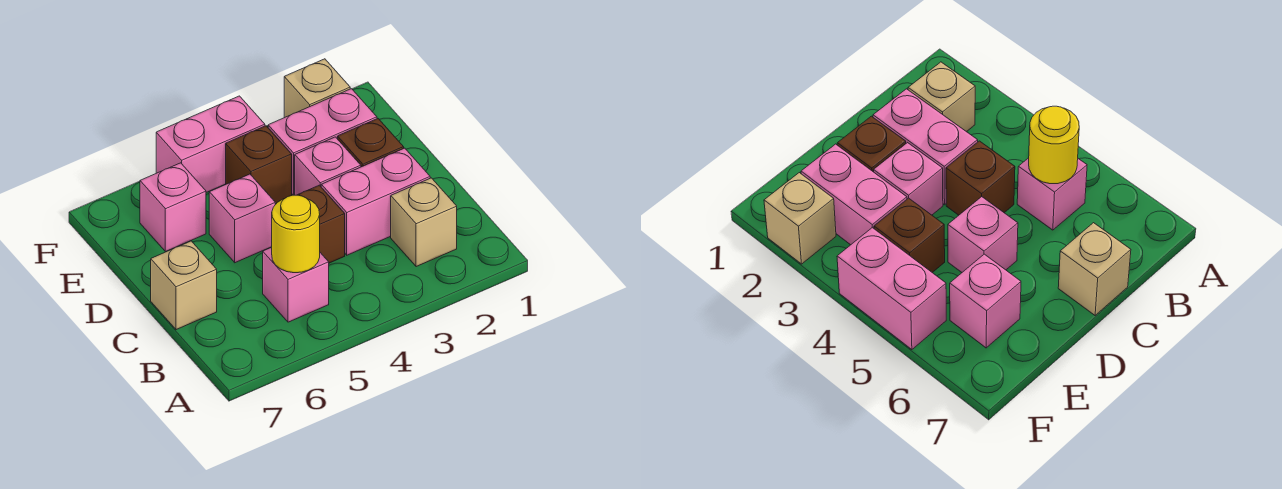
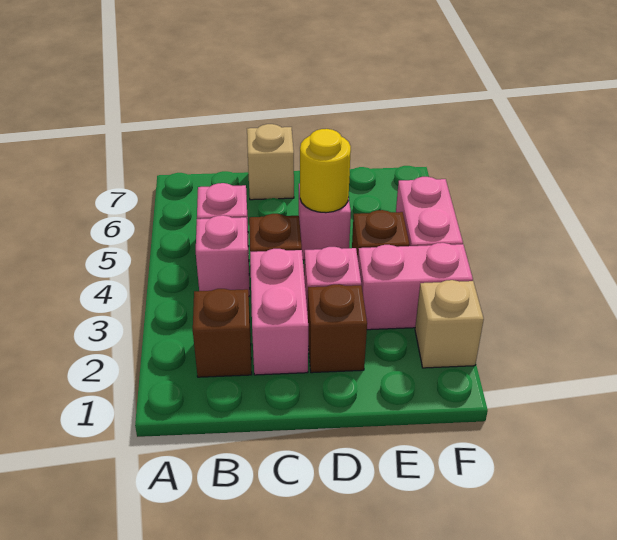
tan brick B2 level 1 -> brown brick B2 level 1
yellow round brick B5 level 2 -> yellow round brick D5 level 2
pink brick E2:E3 level 1 -> pink brick E3:F3 level 1
pink brick E6 level 1 -> pink brick B4 level 1

